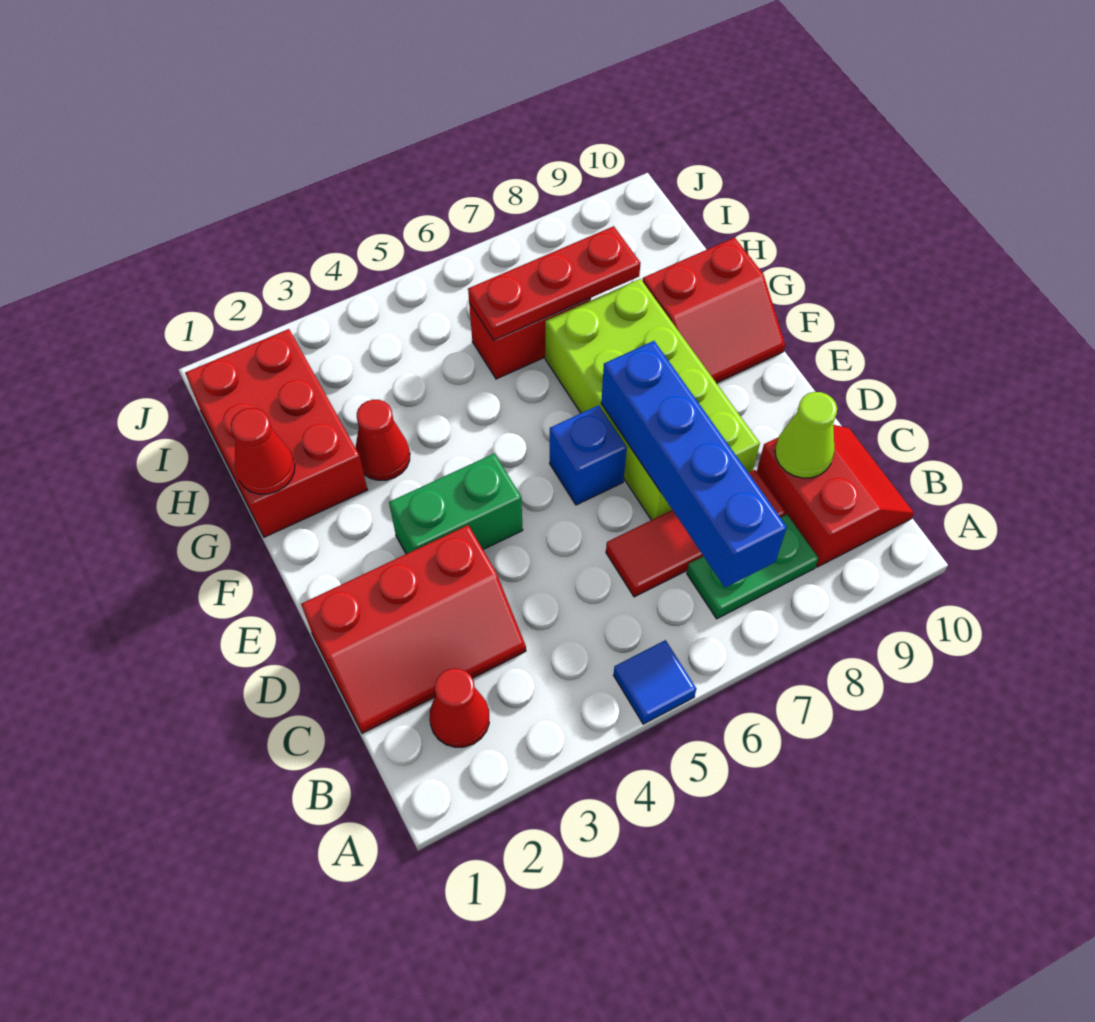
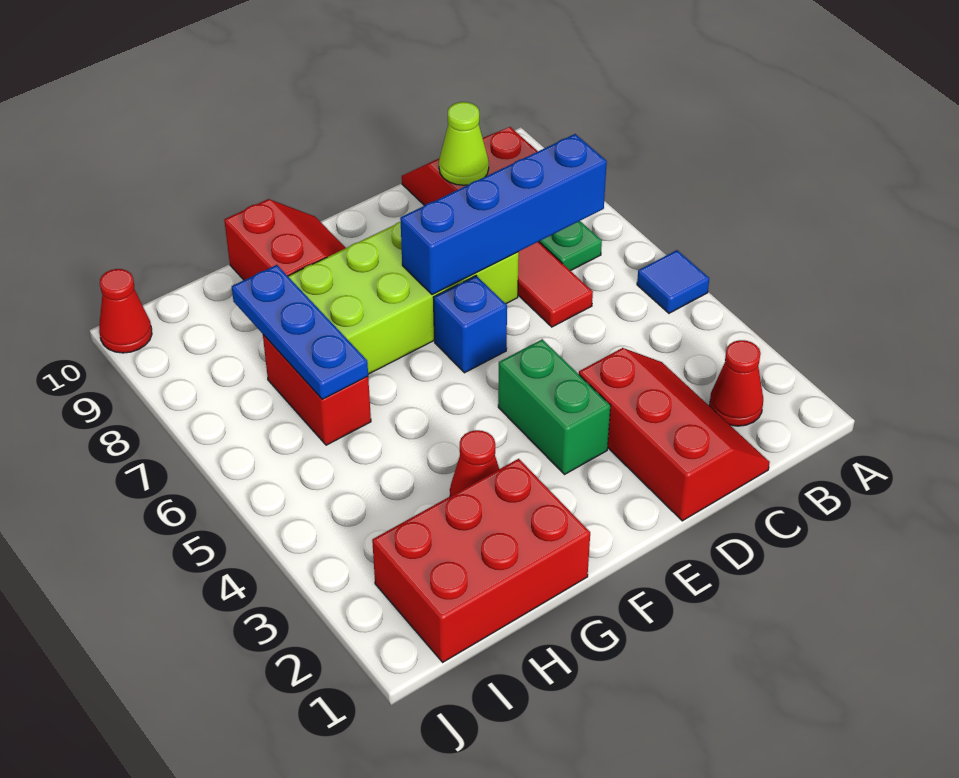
red cone G1 level 2 -> red cone J10 level 1
red plate H6:H8 level 2 -> blue plate H6:H8 level 2

